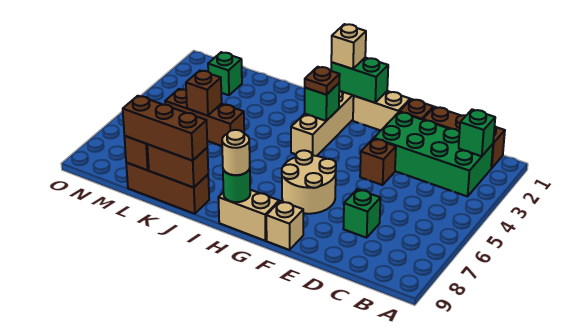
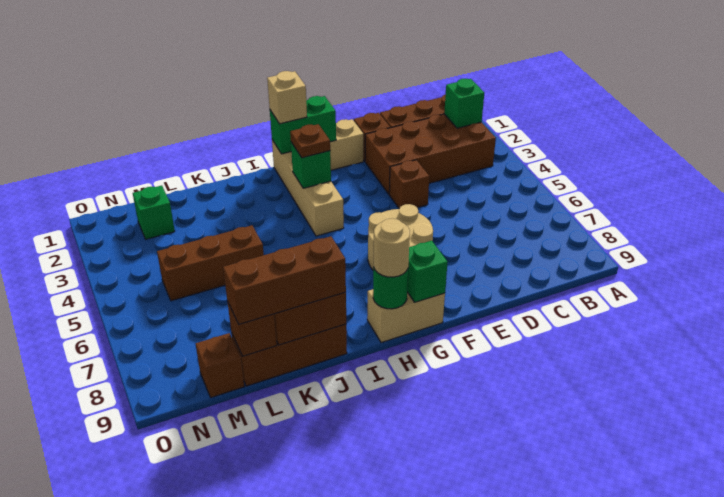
green brick B2:E3 level 1 -> brown brick B2:E3 level 1
green brick D7 level 1 -> green brick G9 level 2
tan brick F9 level 1 -> none
brown brick L5 level 2 -> brown brick M9 level 1

